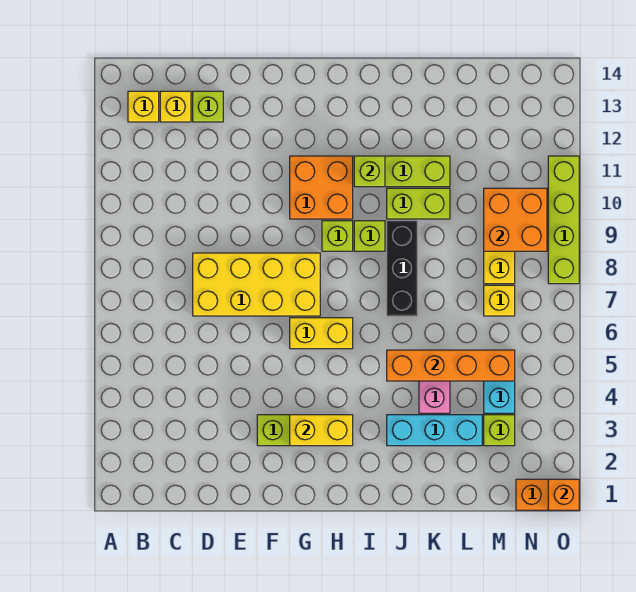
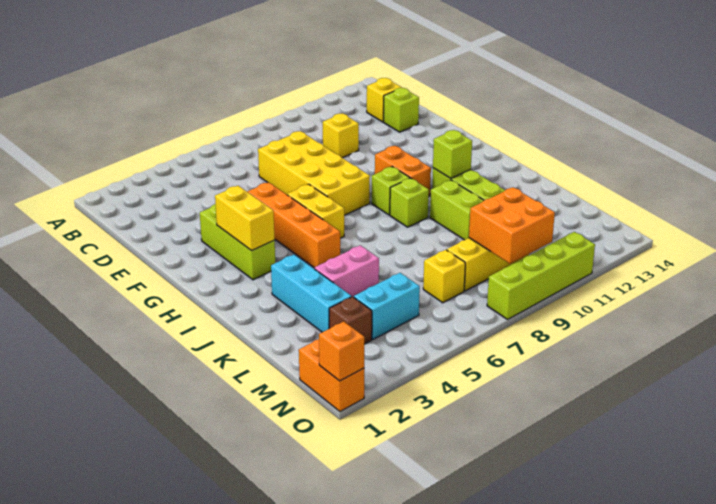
yellow brick B13 level 1 -> yellow brick D10 level 1
orange brick G10:H11 level 1 -> orange brick G10:H10 level 1
orange brick J5:M5 level 2 -> orange brick F5:I5 level 1
black brick J7:J9 level 1 -> none
lime brick M3 level 1 -> brown brick M3 level 1

